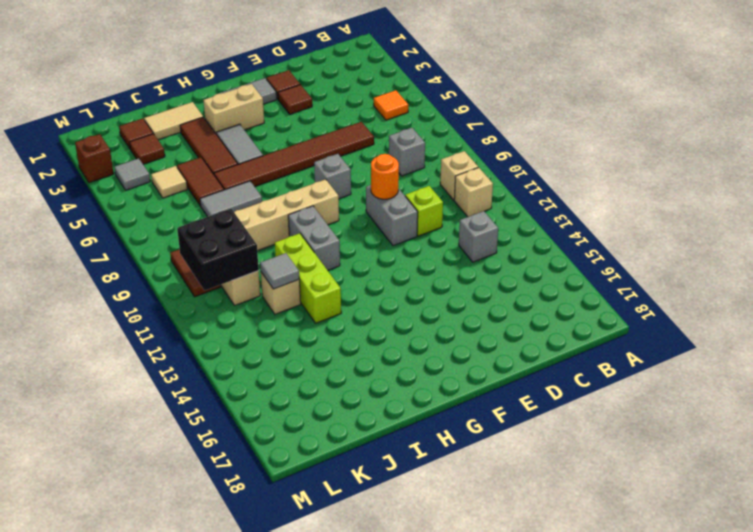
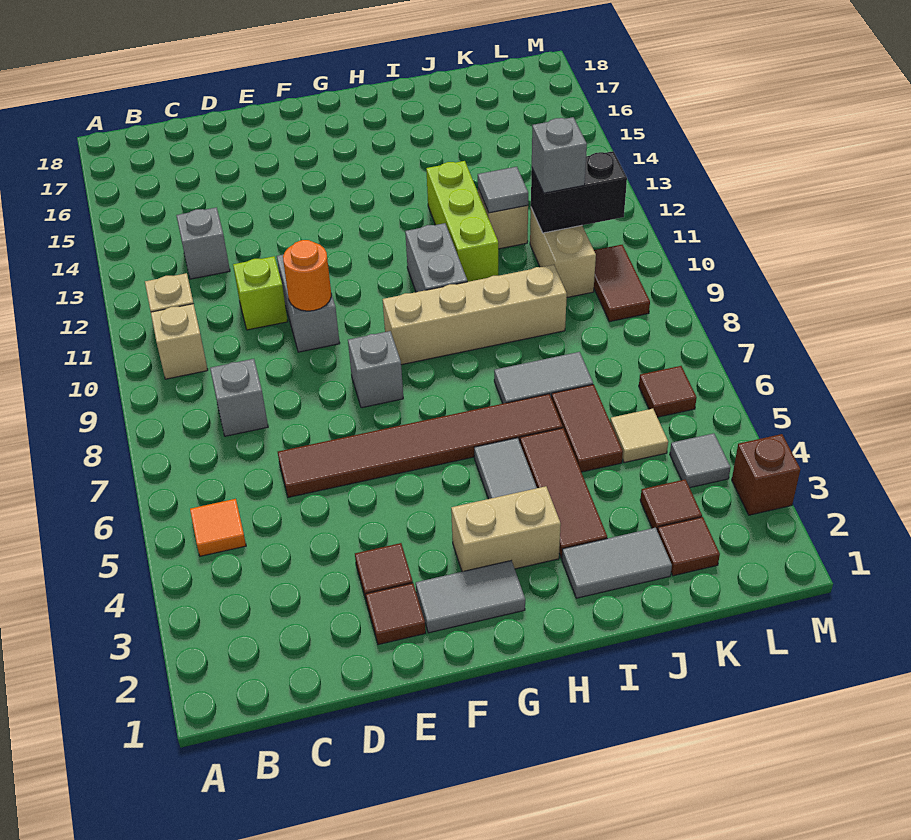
tan tile I2:J2 level 1 -> grey tile I2:J2 level 1
black brick K10:L11 level 2 -> black brick K11:L11 level 2
none -> grey brick K11 level 3
none -> brown tile L6 level 1

